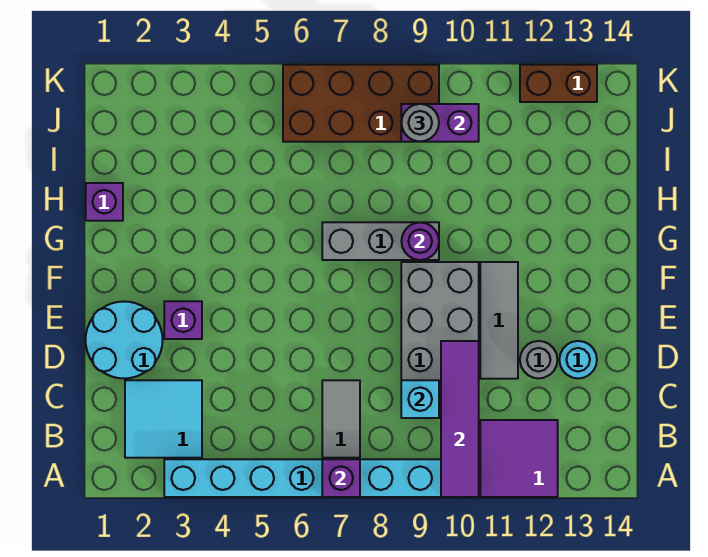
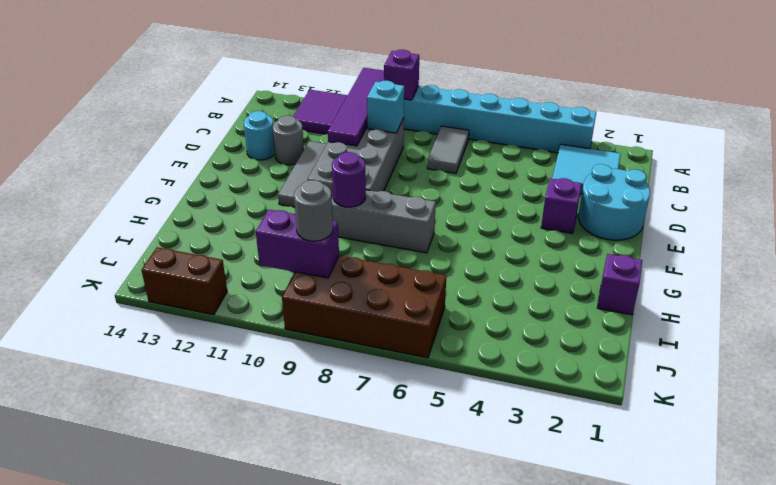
purple brick A7 level 2 -> purple brick A9 level 2

